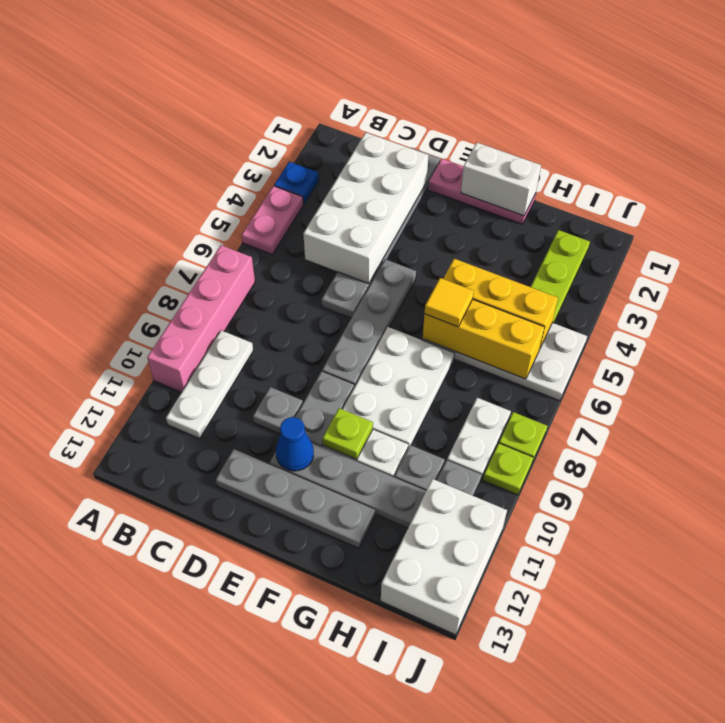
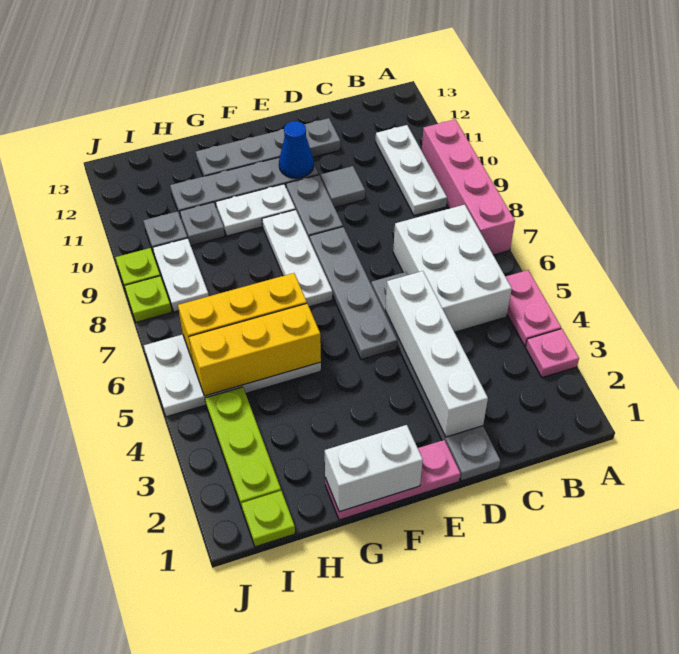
blue plate A3 level 1 -> pink plate A3 level 1
white brick C2:D5 level 2 -> white brick D2:D5 level 2
grey plate D10 level 1 -> grey tile D10 level 1
white plate F7:G9 level 1 -> white plate F7:F9 level 1
lime plate F10 level 2 -> lime plate I1 level 1
yellow tile G6 level 3 -> none
white brick I11:J13 level 1 -> white brick B5:C7 level 1

